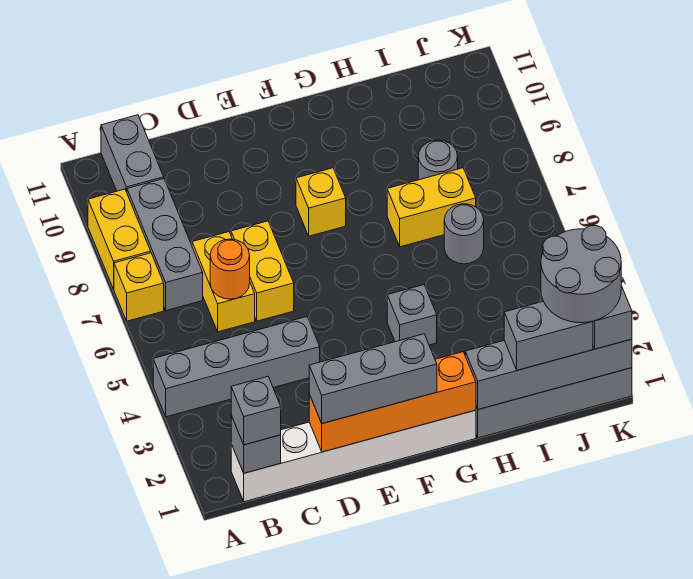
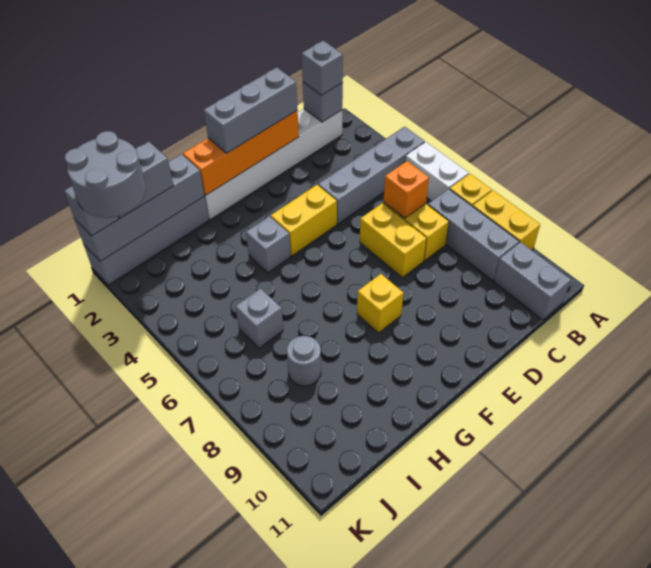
none -> white brick A5:A6 level 1
orange round brick C6 level 2 -> orange brick C6 level 2
yellow brick H7:I7 level 1 -> yellow brick E4:F4 level 1
grey round brick I6 level 1 -> grey brick I6 level 1

